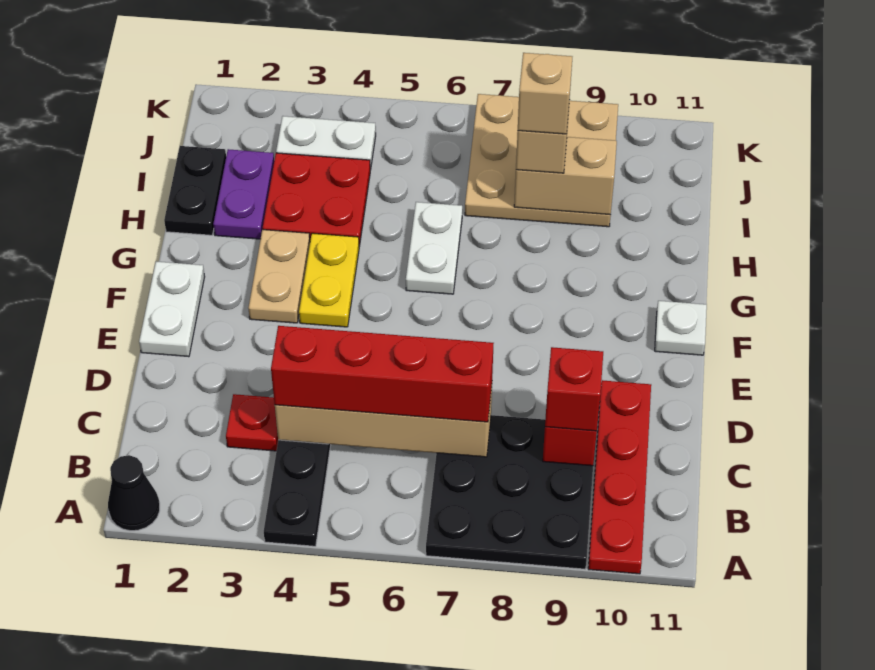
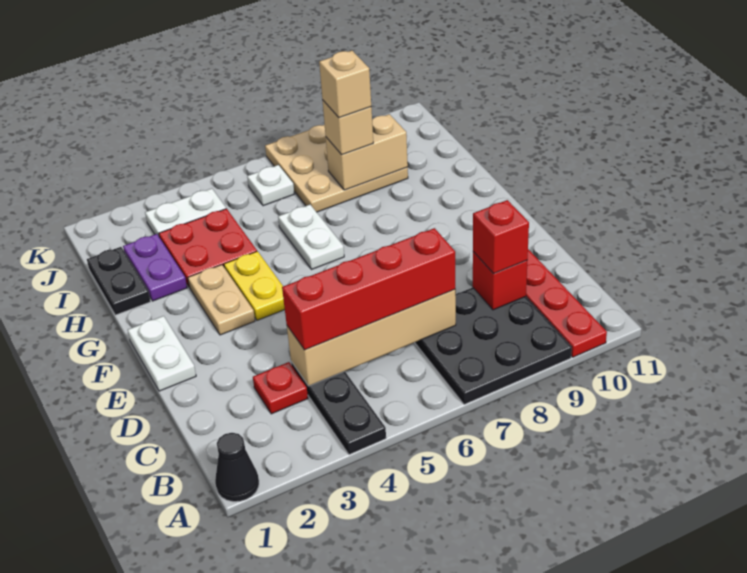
white plate F11 level 1 -> white plate J6 level 1

